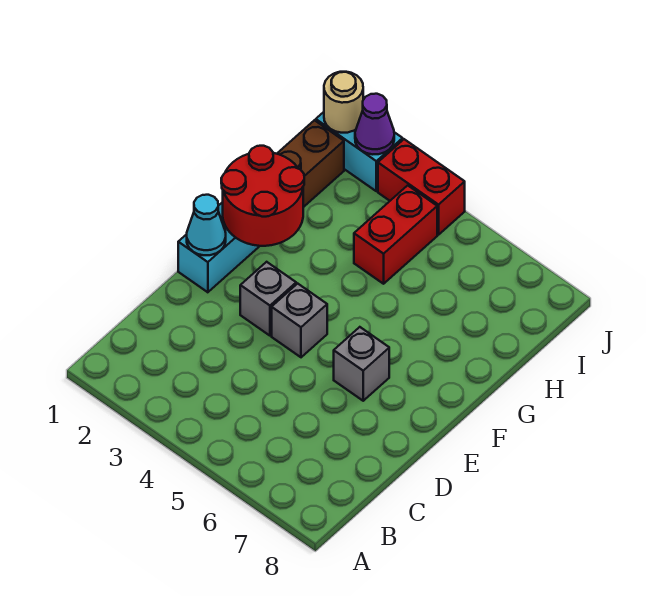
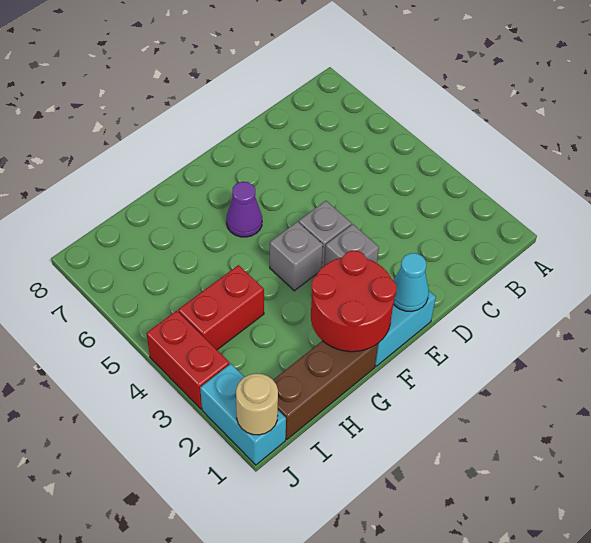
grey brick E6 level 1 -> grey brick F4 level 1
purple cone J2 level 2 -> purple cone F6 level 1

